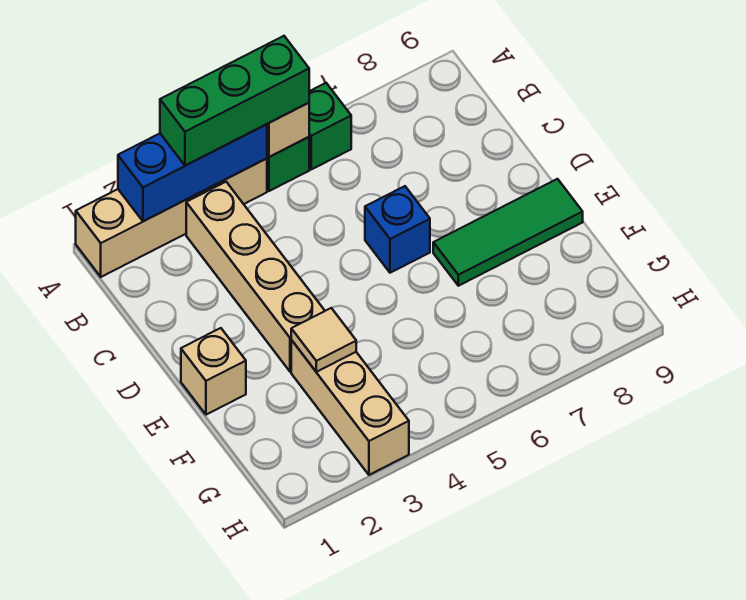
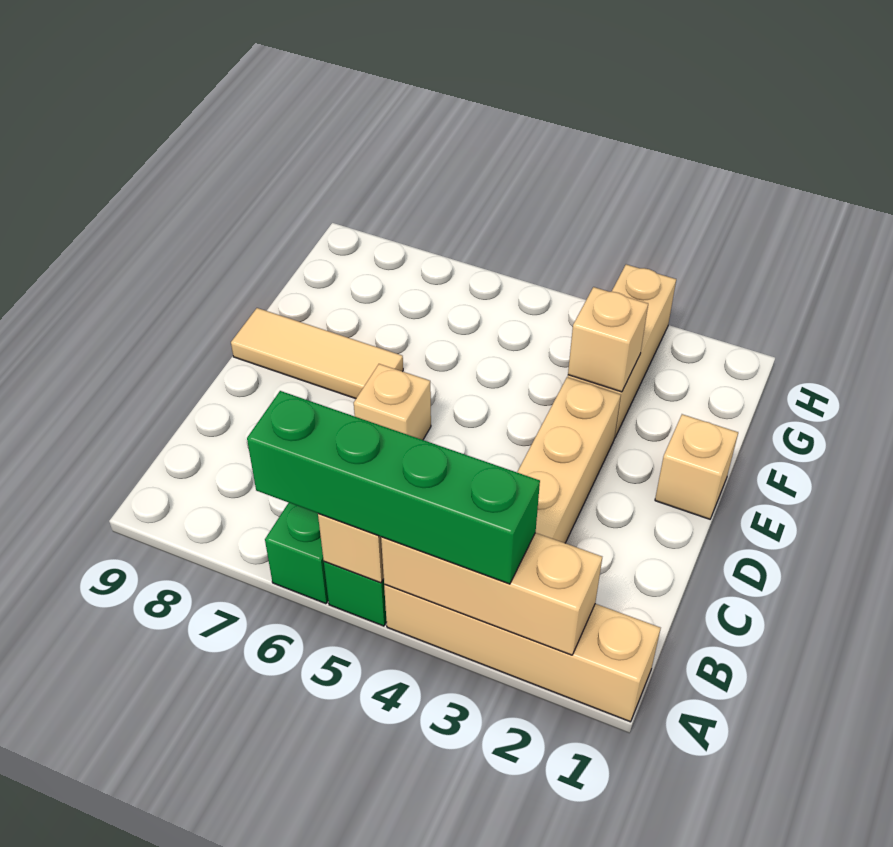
blue brick A2:A4 level 2 -> tan brick A2:A4 level 2
green brick A3:A5 level 3 -> green brick A3:A6 level 3
blue brick D6 level 1 -> tan brick D6 level 1
green tile E7:E9 level 1 -> tan tile E7:E9 level 1
tan tile F3 level 2 -> tan brick F3 level 2

